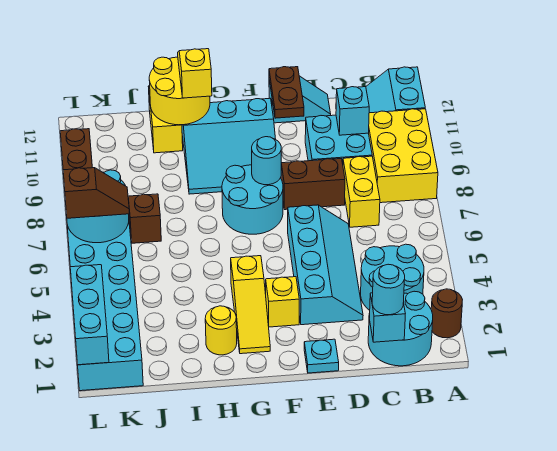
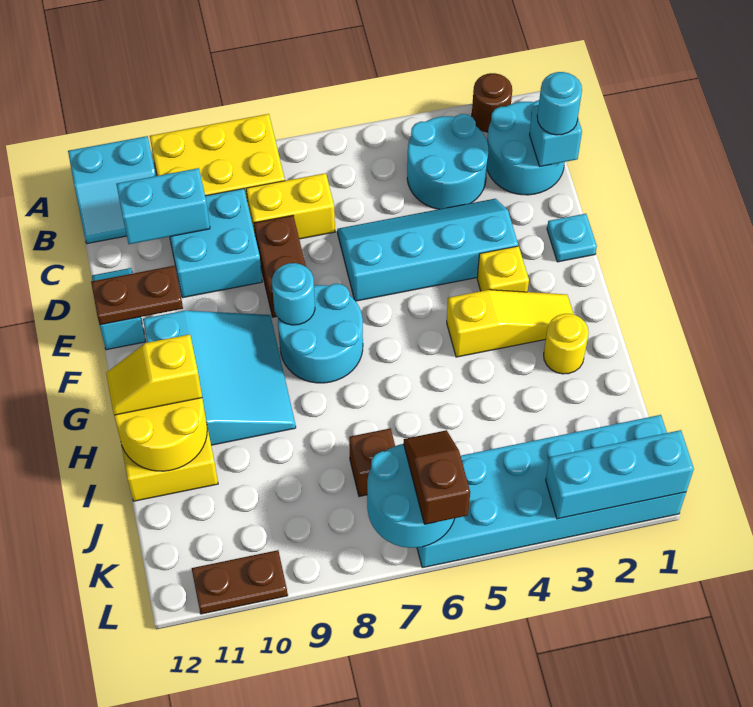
cyan brick C10 level 2 -> cyan brick C10:C11 level 2

